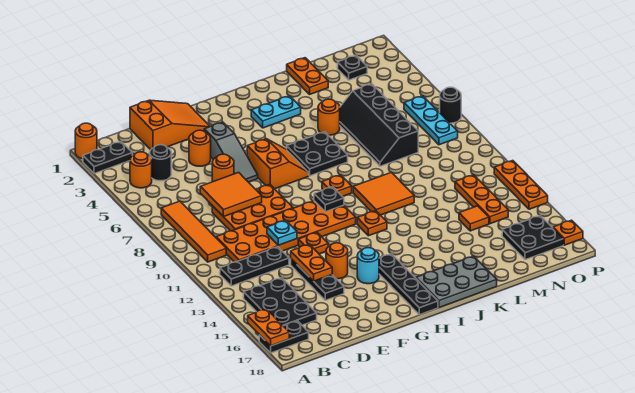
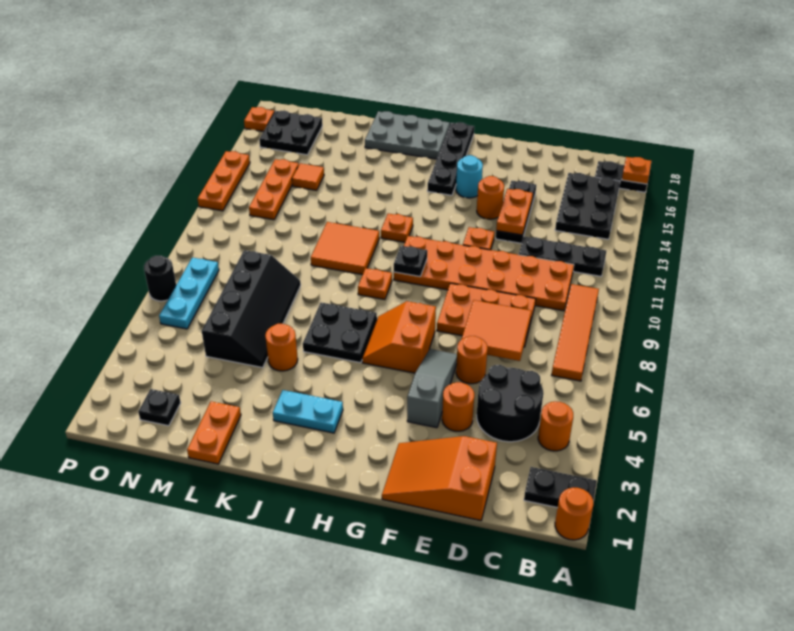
orange plate A16:A17 level 2 -> orange plate A17 level 2
black round brick C4 level 1 -> black round brick C4:D5 level 1
cyan plate E11 level 2 -> none

